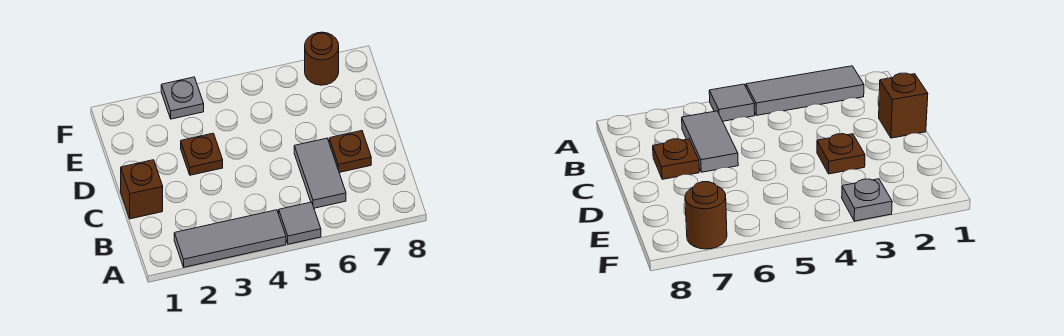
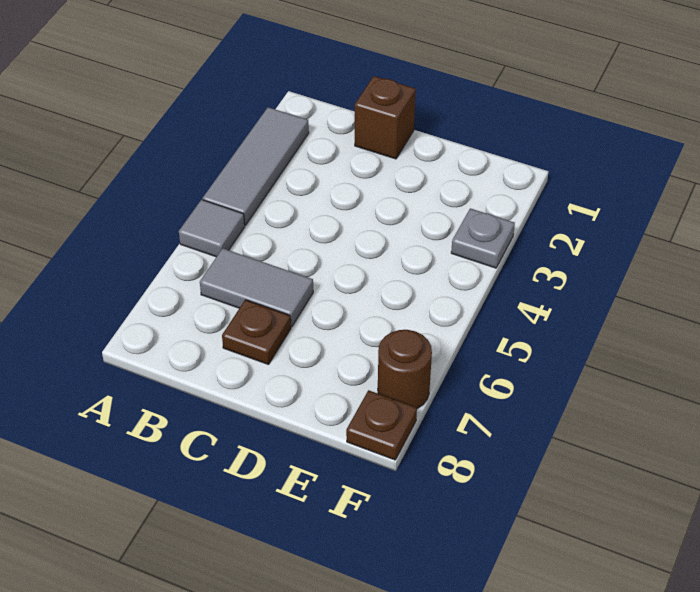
brown plate D3 level 1 -> brown plate F8 level 1

